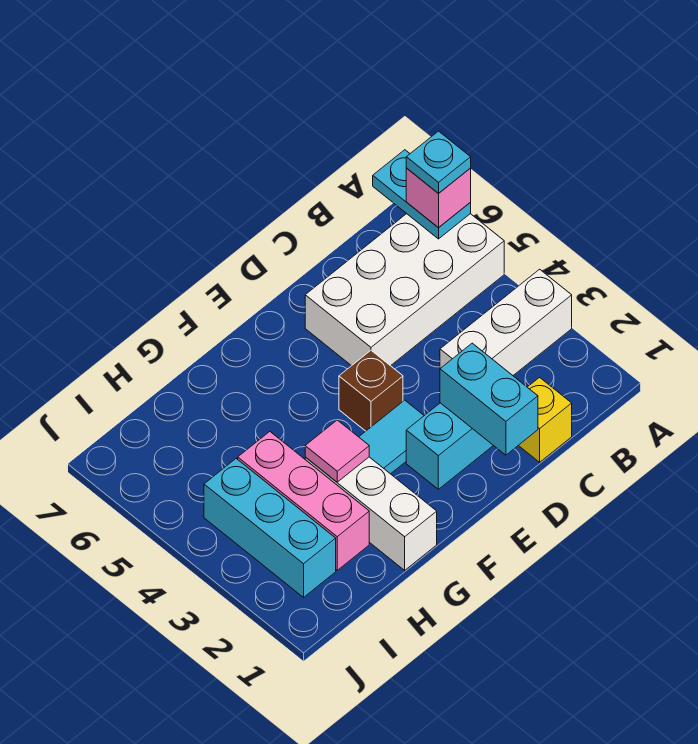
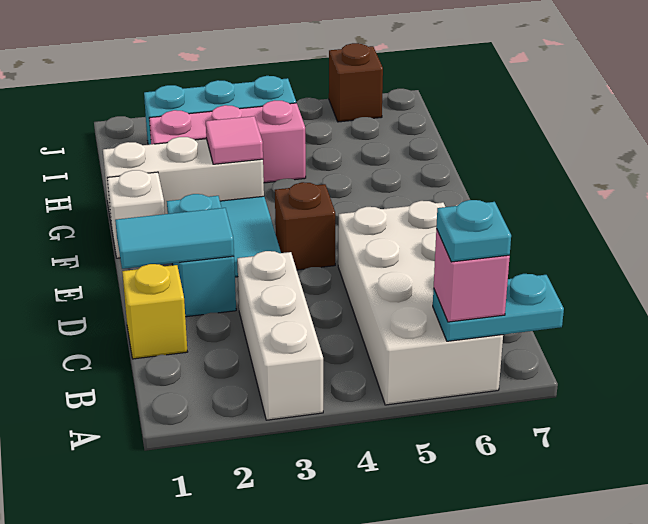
cyan brick D1:D2 level 2 -> cyan tile D1:D2 level 2
none -> white brick F1 level 1
none -> brown brick J6 level 1

